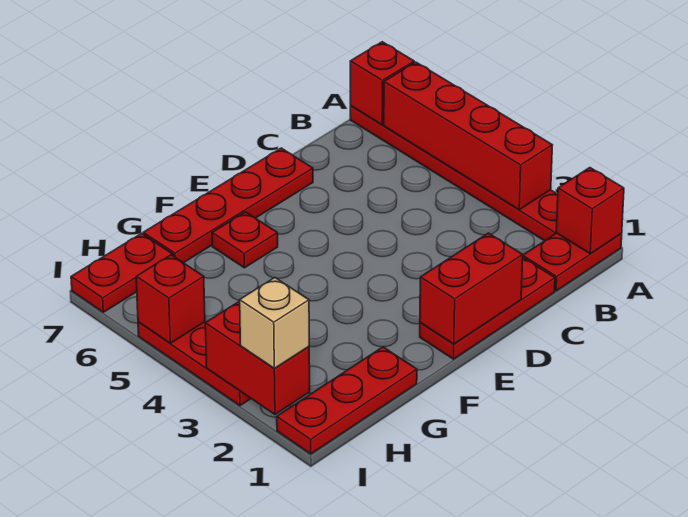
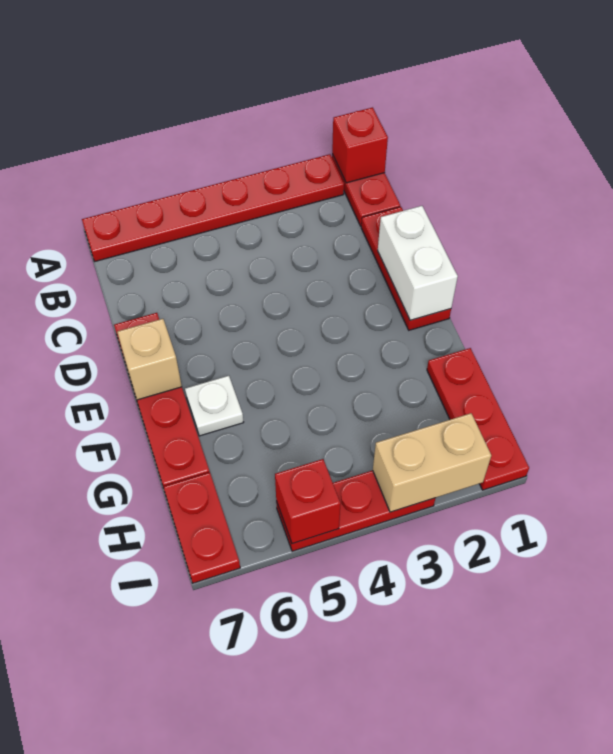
red brick A3:A6 level 2 -> none
red brick A7 level 2 -> none
red brick D1:E1 level 2 -> white brick D1:E1 level 2
red plate F6 level 1 -> white plate F6 level 1
red brick I2:I3 level 2 -> tan brick I2:I3 level 2
tan brick I2 level 3 -> tan brick E7 level 2

